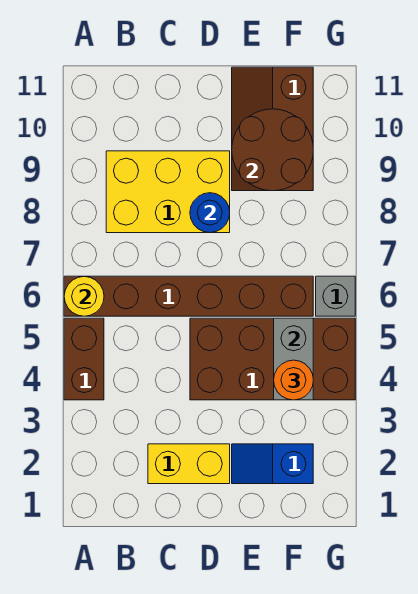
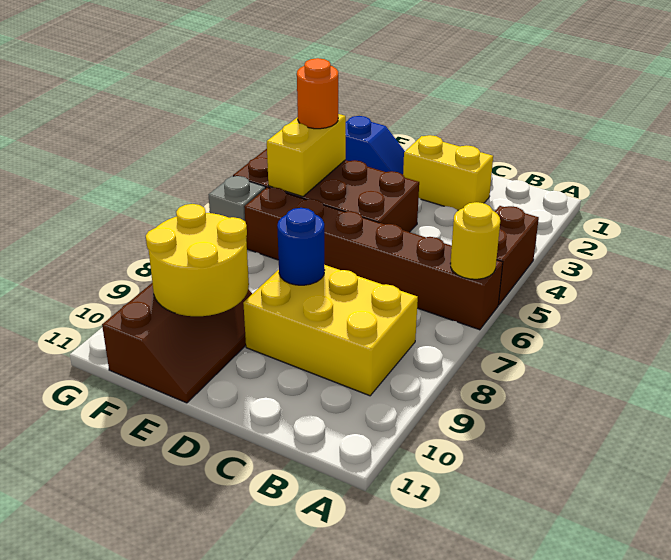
brown round brick E9:F10 level 2 -> yellow round brick E9:F10 level 2
grey brick F4:F5 level 2 -> yellow brick F4:F5 level 2

